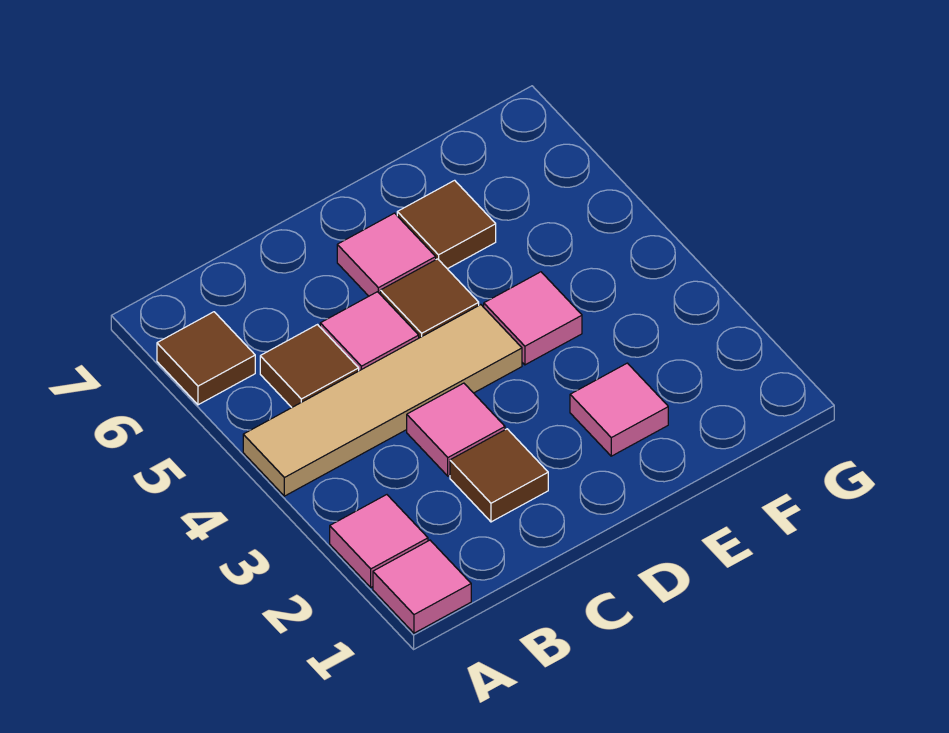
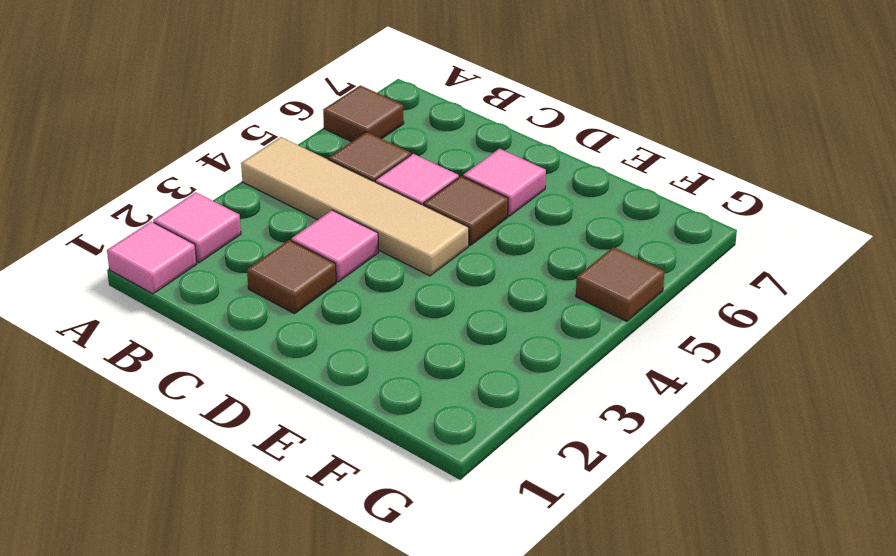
pink tile E2 level 1 -> none
pink tile E4 level 1 -> none
brown tile E6 level 1 -> brown tile G5 level 1

